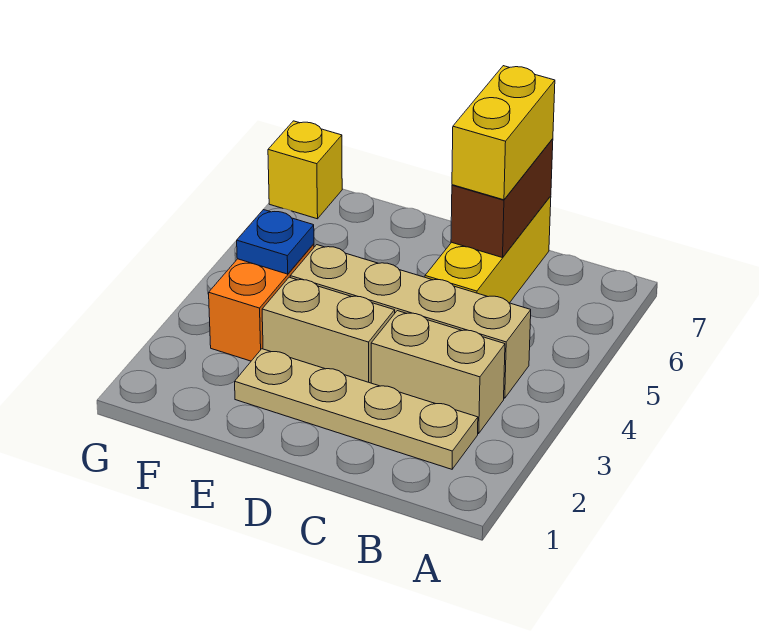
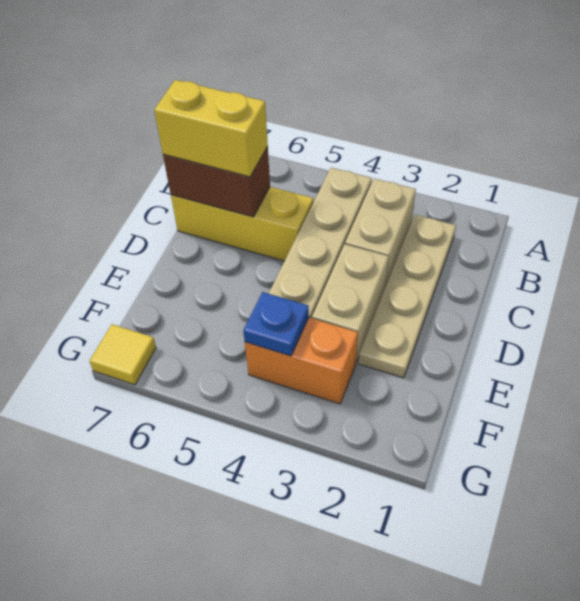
yellow brick G7 level 1 -> yellow tile G7 level 1

